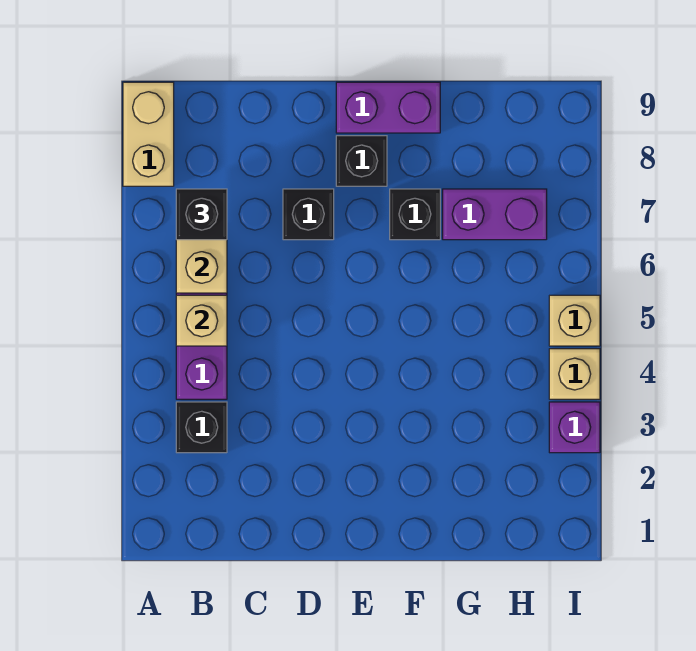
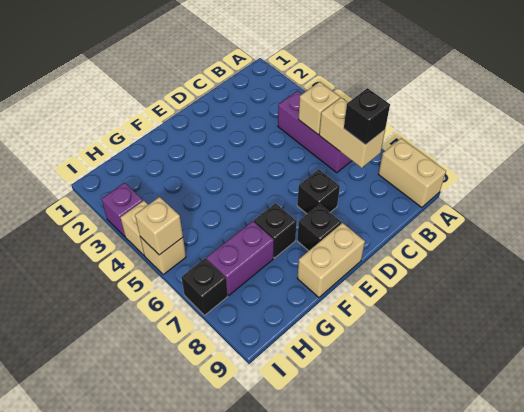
black brick B3 level 1 -> black brick I7 level 1
purple brick E9:F9 level 1 -> tan brick E9:F9 level 1
none -> tan brick I5 level 2

